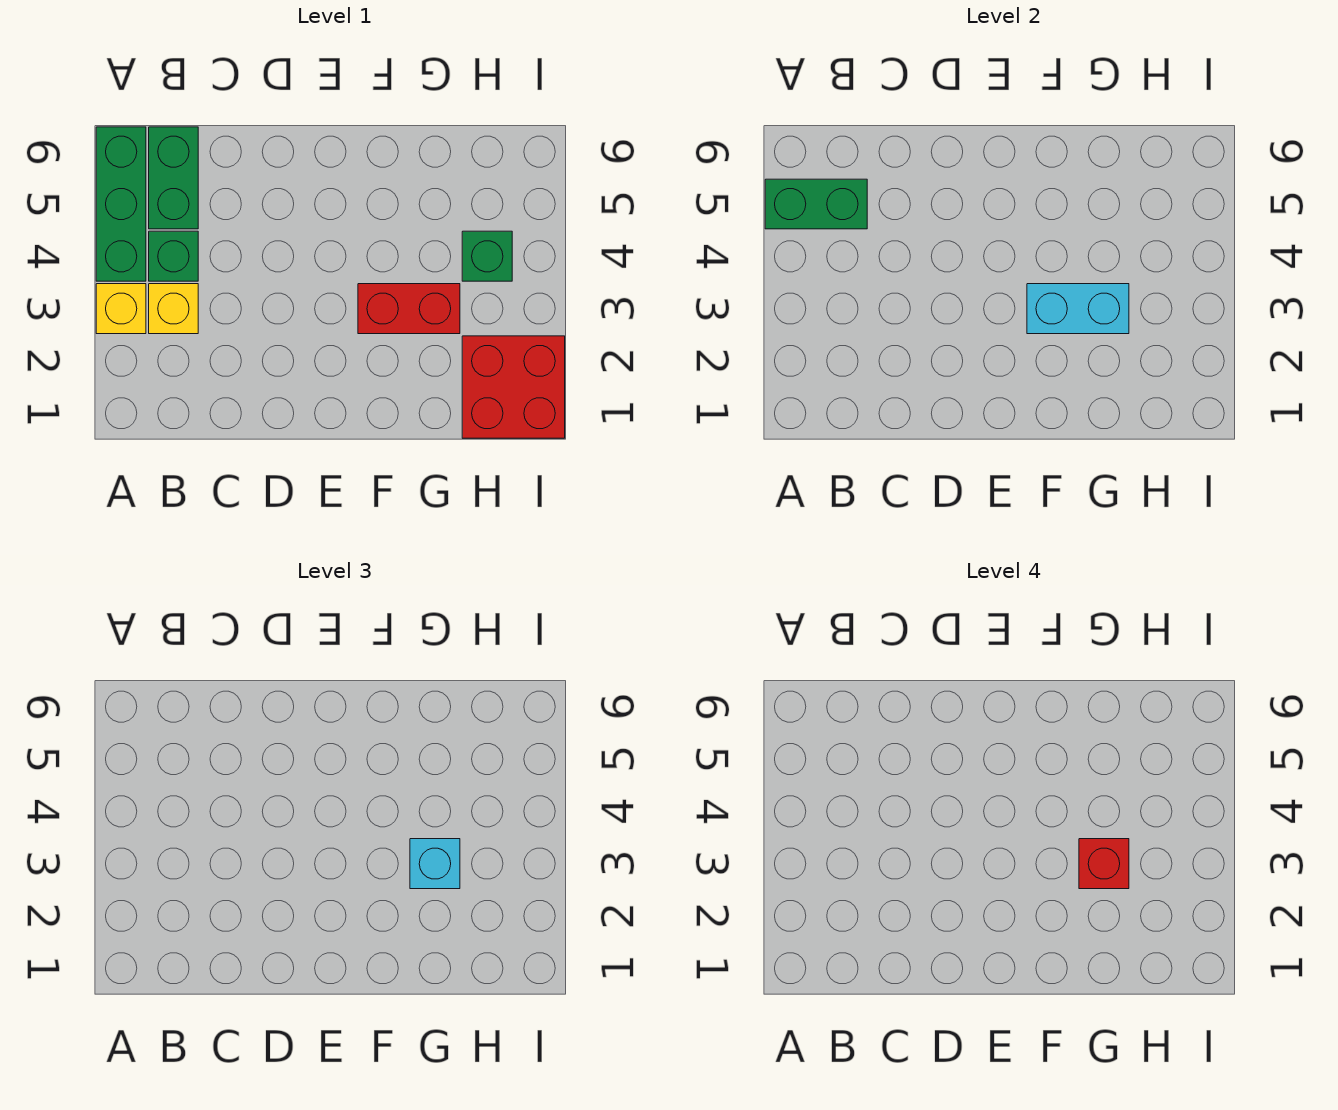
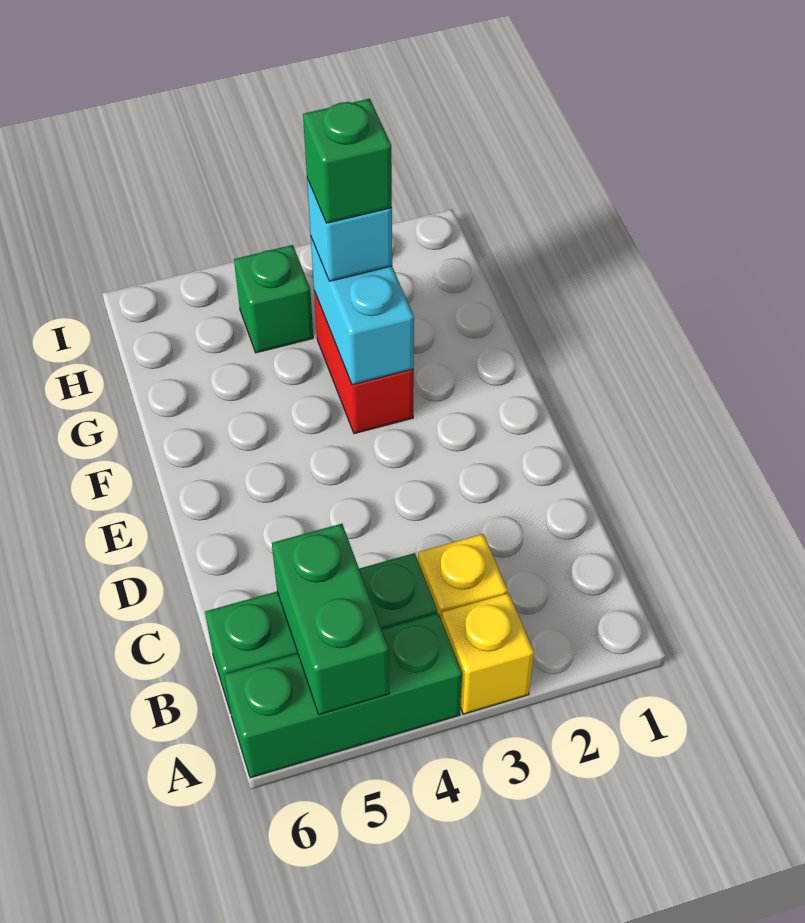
red brick G3 level 4 -> green brick G3 level 4
red brick H1:I2 level 1 -> none

